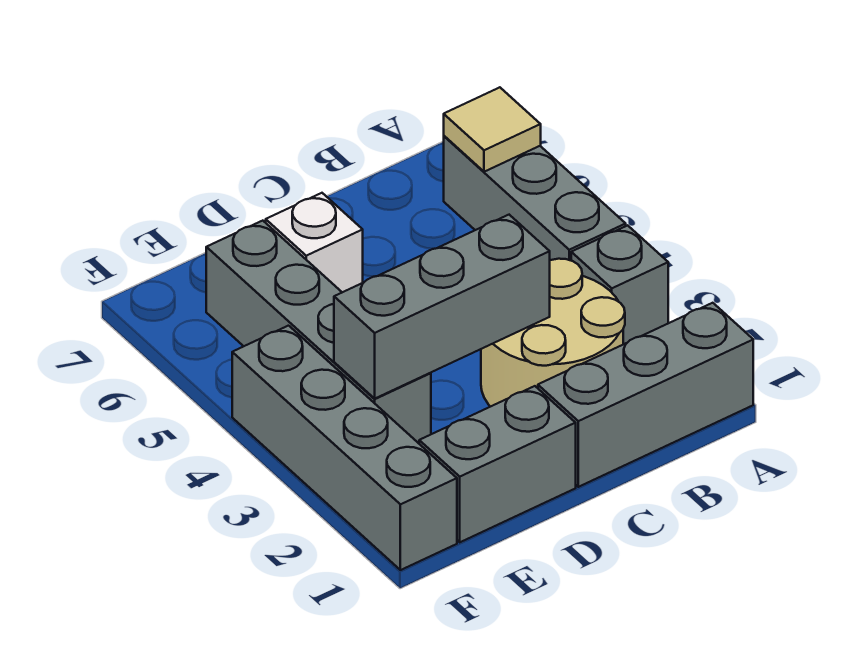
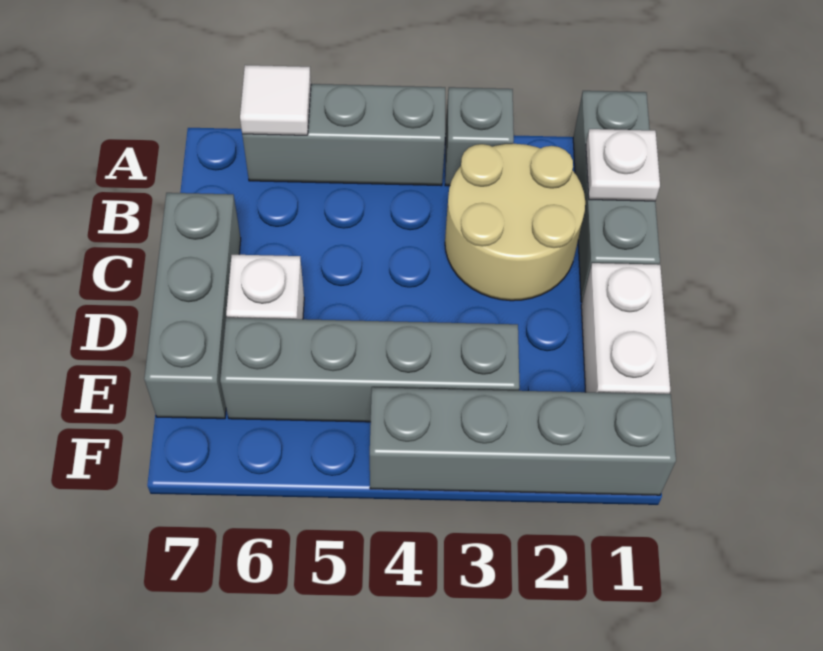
tan tile A6 level 2 -> white tile A6 level 2
none -> white plate B1 level 2
grey brick C3:E3 level 2 -> grey brick C7:E7 level 1
grey brick D1:E1 level 1 -> white brick D1:E1 level 1

